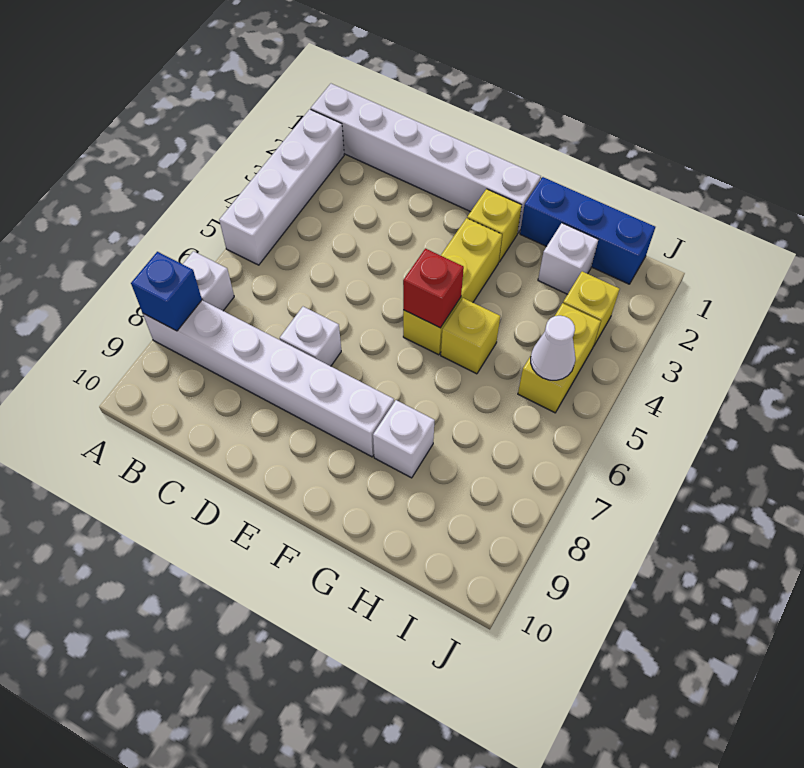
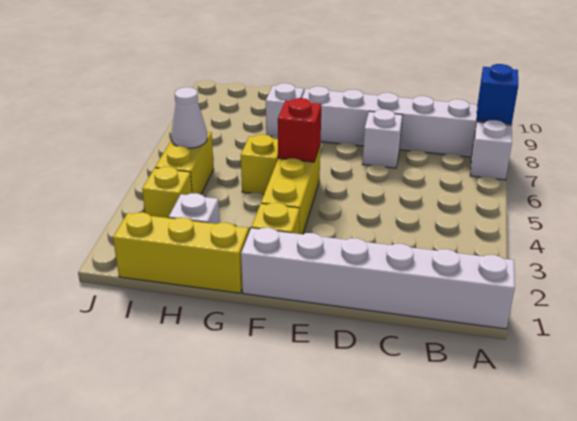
white brick A2:A5 level 1 -> none
blue brick G1:I1 level 1 -> yellow brick G1:I1 level 1

